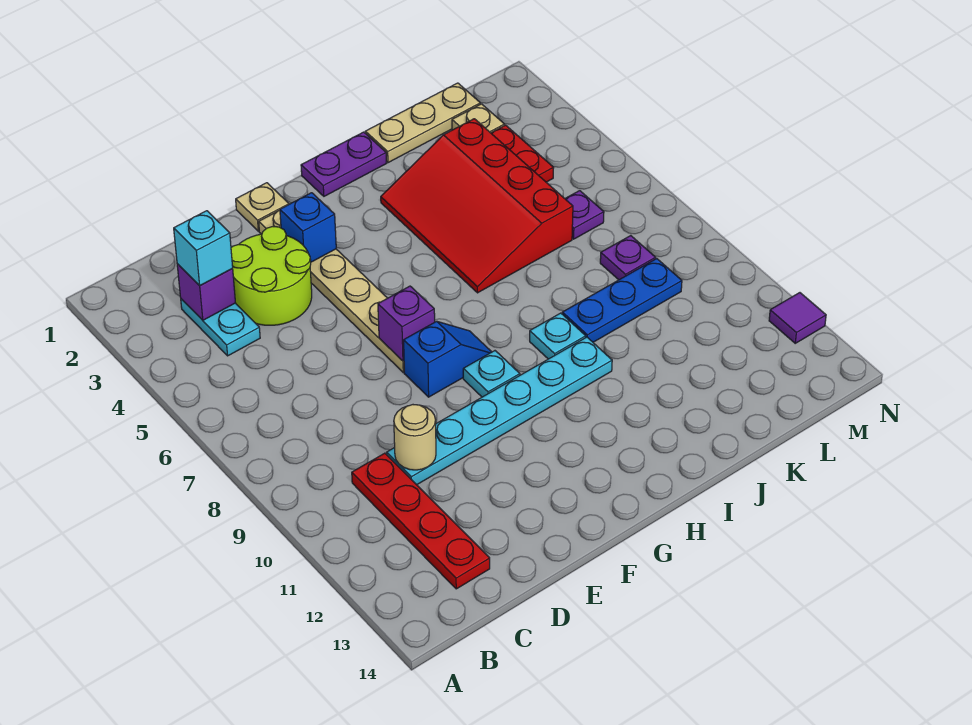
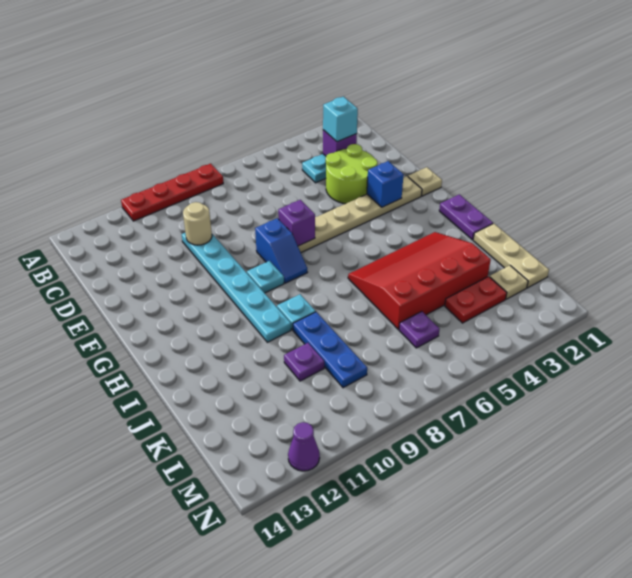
red plate C10:C13 level 1 -> red plate A8:A11 level 1
purple plate L8 level 1 -> purple plate K10 level 1
purple tile N12 level 1 -> purple cone N12 level 1

